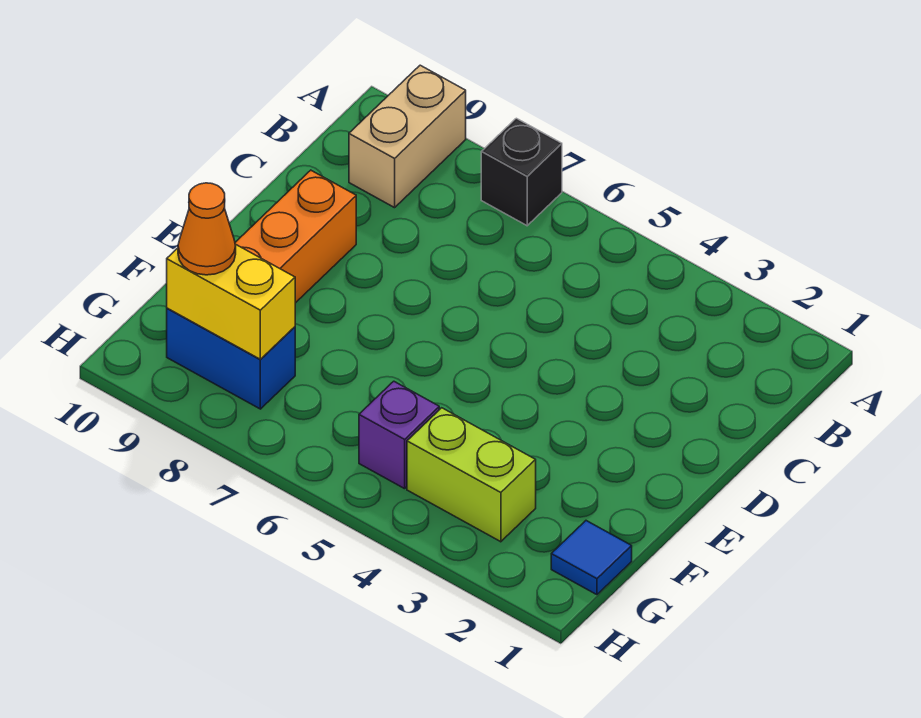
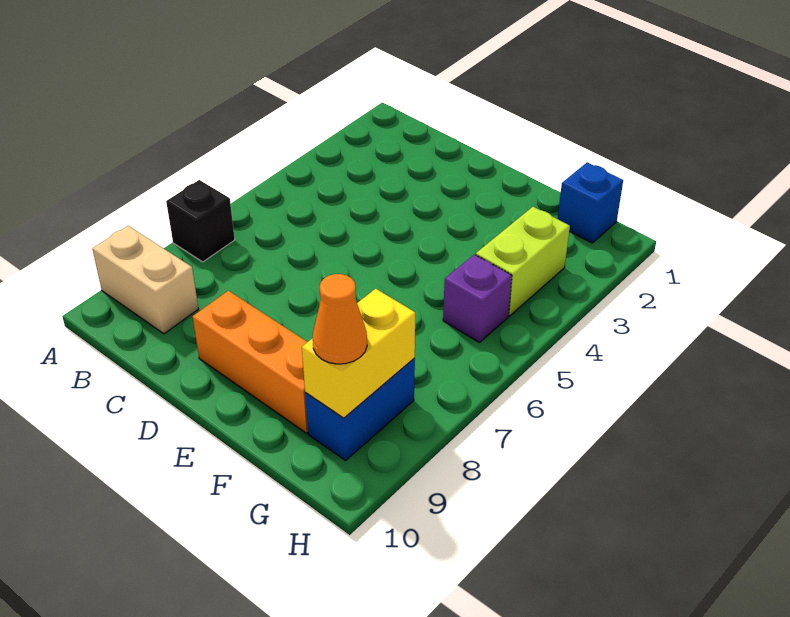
blue tile G1 level 1 -> blue brick G1 level 1

